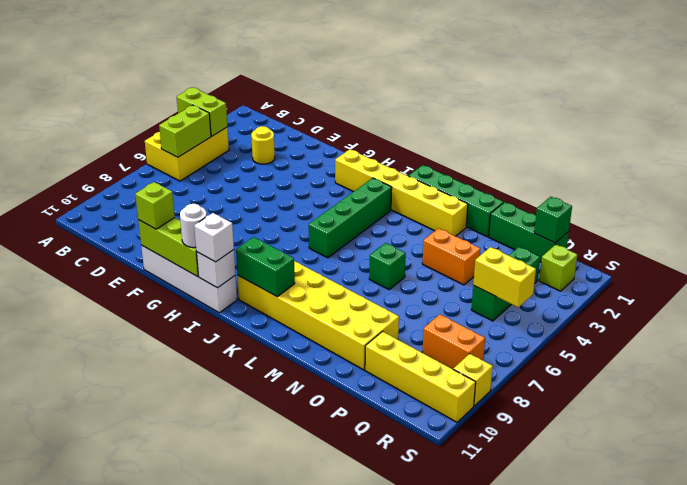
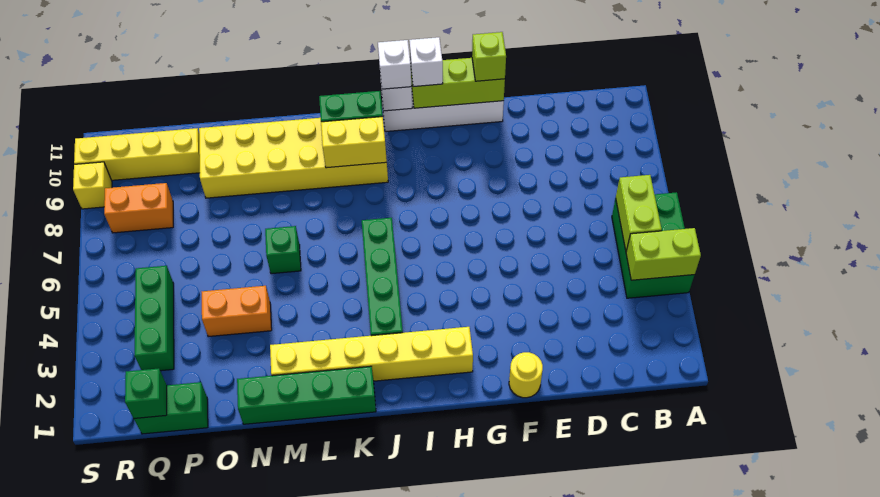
yellow brick A4:B6 level 1 -> green brick A4:B6 level 1
yellow round brick D3 level 1 -> yellow round brick F1 level 1
white round brick H11 level 3 -> white brick H11 level 3
green brick O1:Q1 level 1 -> green brick P1:Q1 level 1
yellow brick Q5:R5 level 2 -> yellow brick J9:K9 level 2
lime brick R2 level 1 -> none

